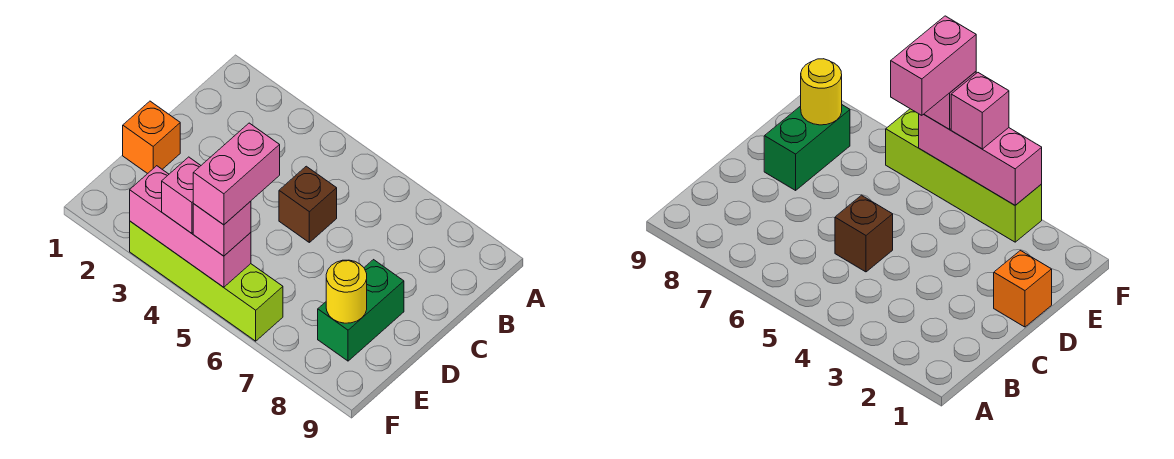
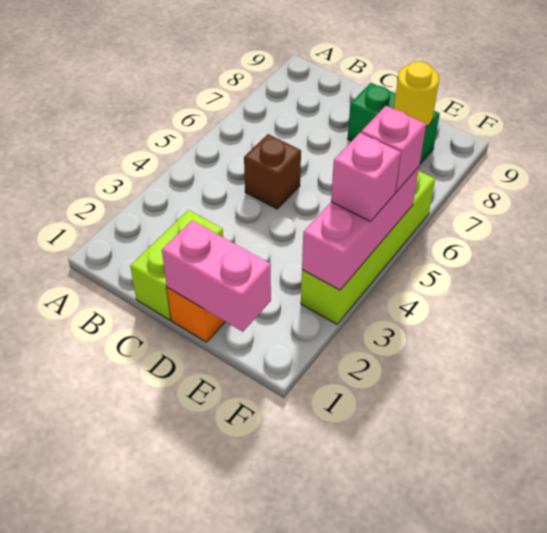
none -> lime brick C1:C2 level 1
pink brick E5:F5 level 4 -> pink brick D1:E1 level 2

